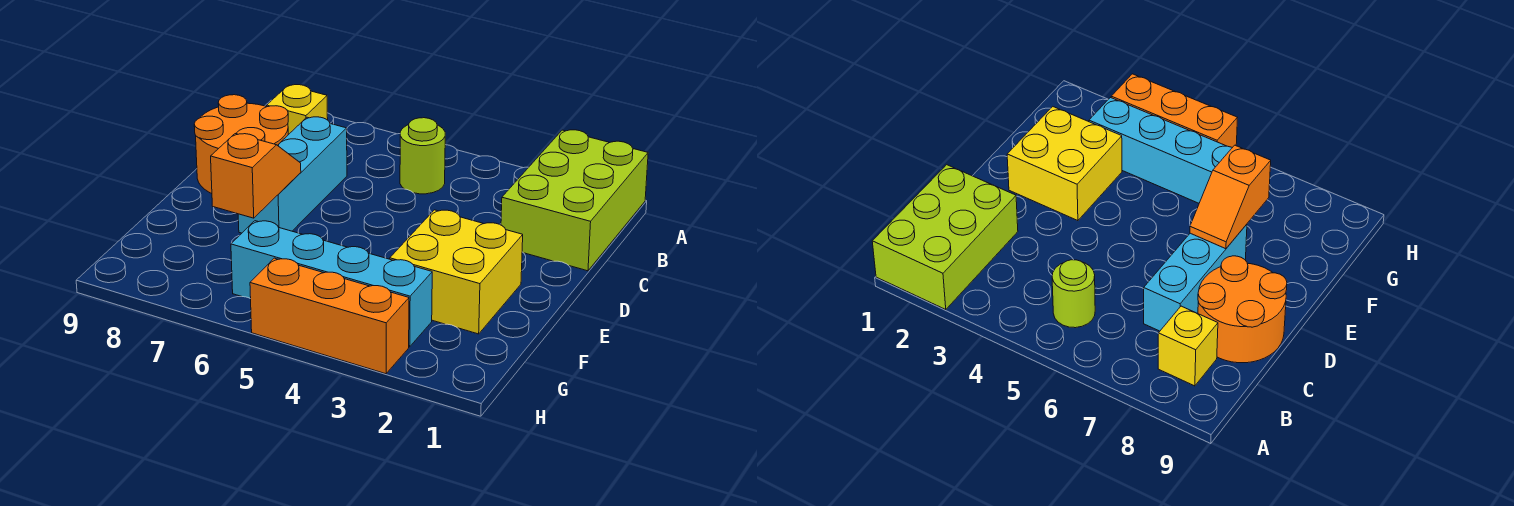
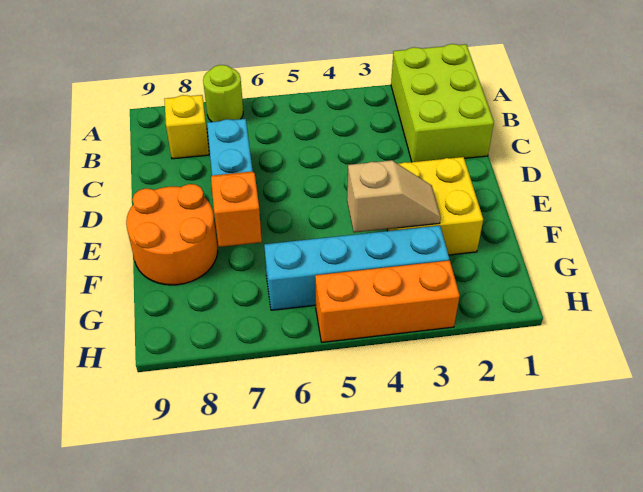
lime round brick B5 level 1 -> lime round brick A7 level 1
orange round brick C8:D9 level 1 -> orange round brick E8:F9 level 1
none -> tan slope F3:F4 level 2 top 4

